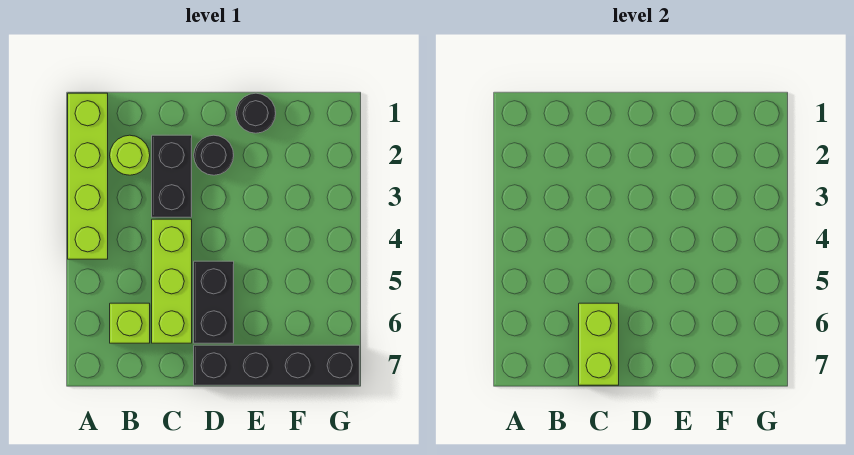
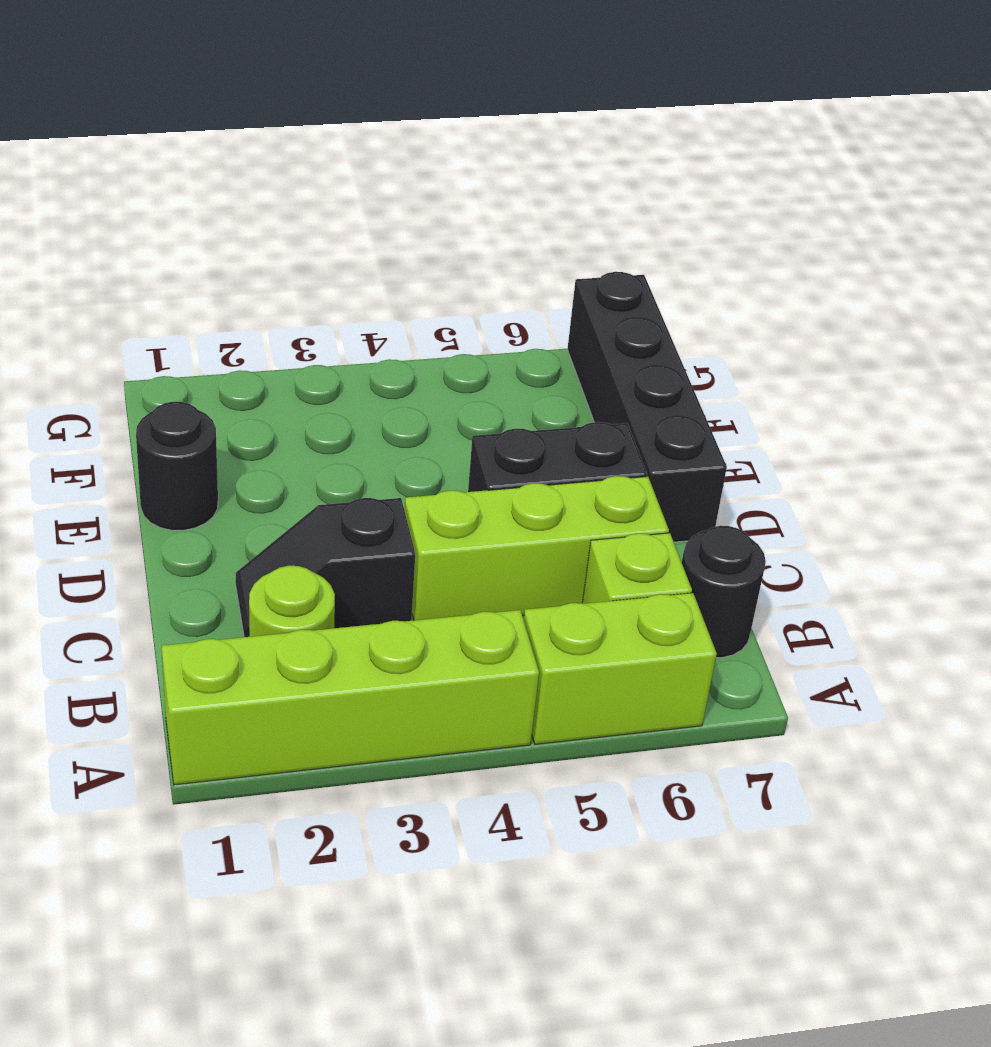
black brick C2:C3 level 1 -> black slope C2:C3 level 1 top 3
lime brick C6:C7 level 2 -> lime brick A5:A6 level 1
black round brick D2 level 1 -> black round brick B7 level 1

